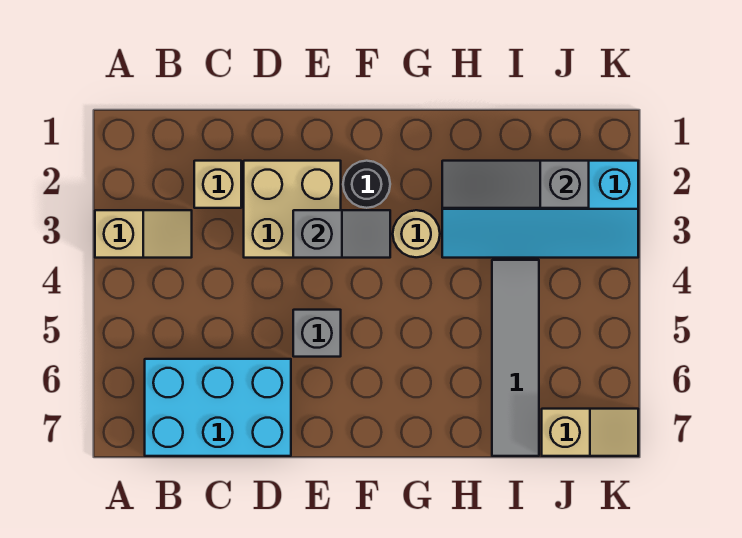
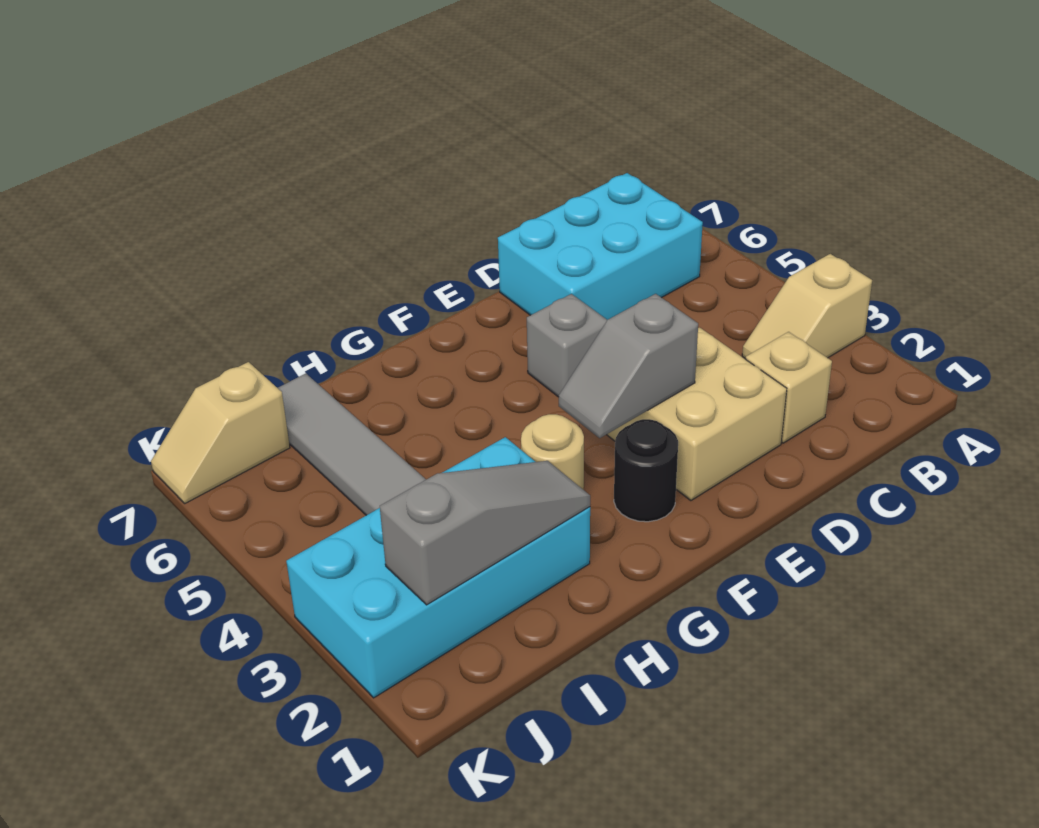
cyan slope H2:K3 level 1 top 2 -> cyan brick H2:K3 level 1

